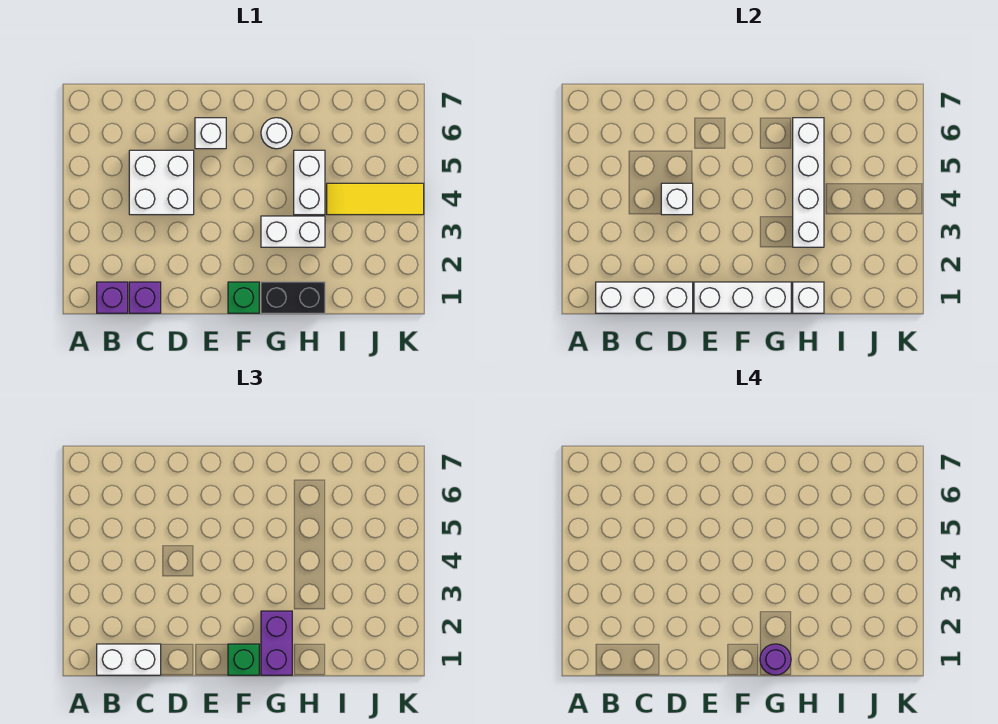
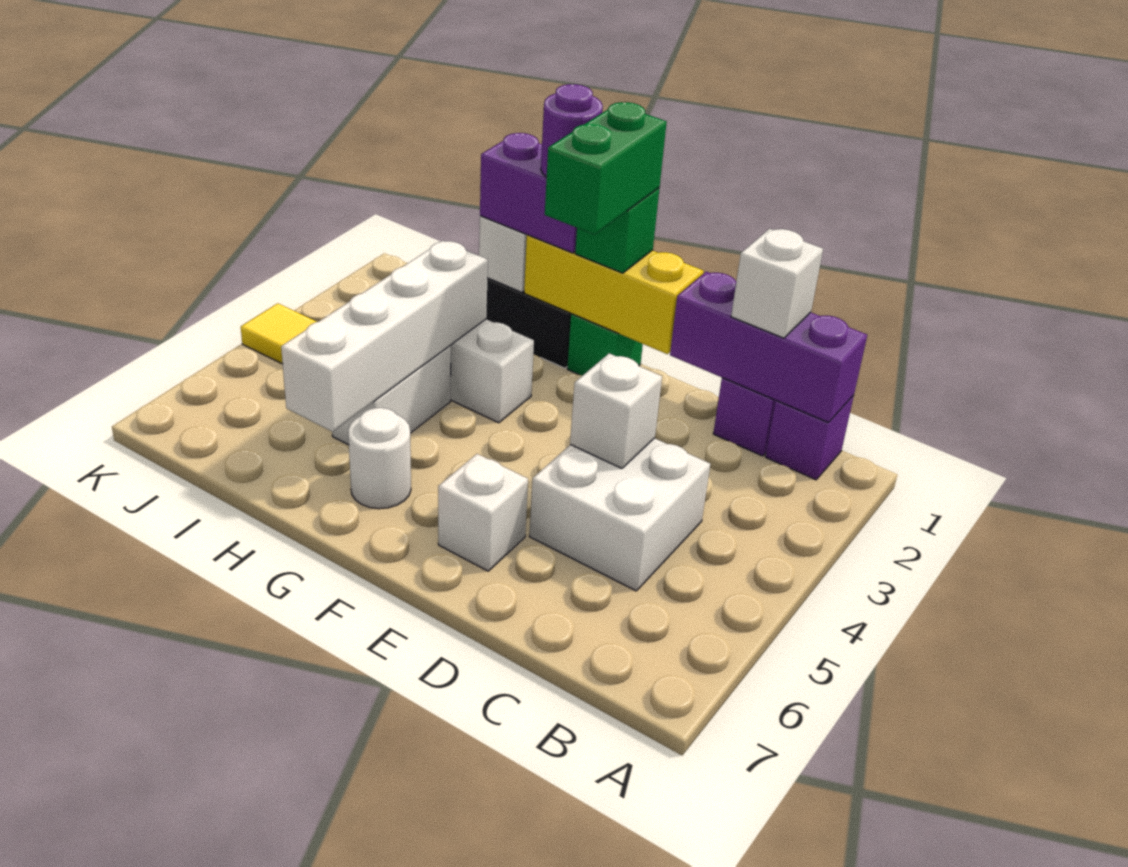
white brick B1:D1 level 2 -> purple brick B1:D1 level 2
white brick B1:C1 level 3 -> white brick C1 level 3
white brick E1:G1 level 2 -> yellow brick E1:G1 level 2
none -> green brick F1:F2 level 4
purple brick G1:G2 level 3 -> purple brick G1:H1 level 3

